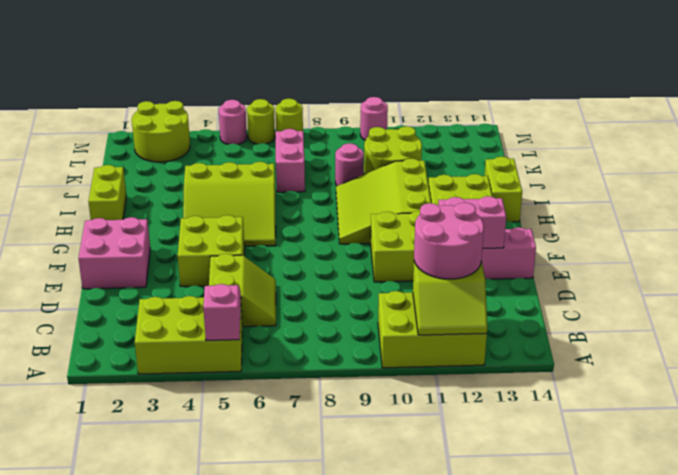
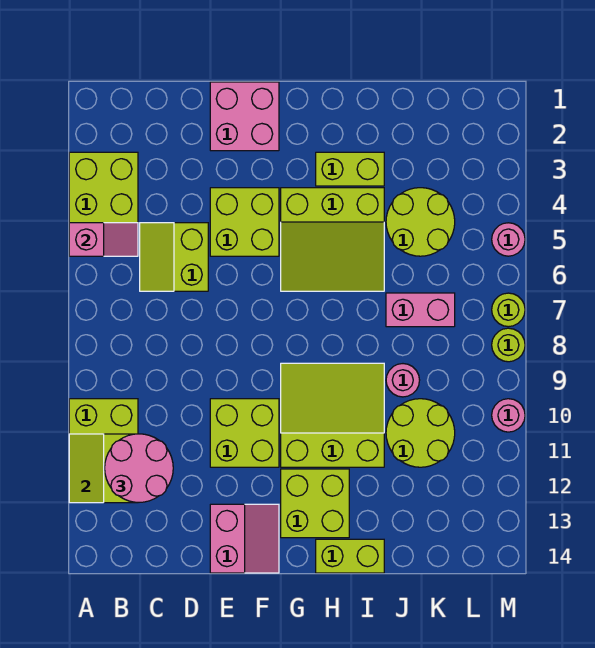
lime slope C5:D6 level 1 top 5 -> lime slope C5:D6 level 1 top D
pink brick E12:E13 level 2 -> none
lime slope G4:I6 level 1 top I -> lime slope G4:I6 level 1 top 4
lime brick H1:I1 level 1 -> lime brick H3:I3 level 1
lime round brick L2:M3 level 1 -> lime round brick J4:K5 level 1
lime round brick M6 level 1 -> lime round brick M8 level 1

